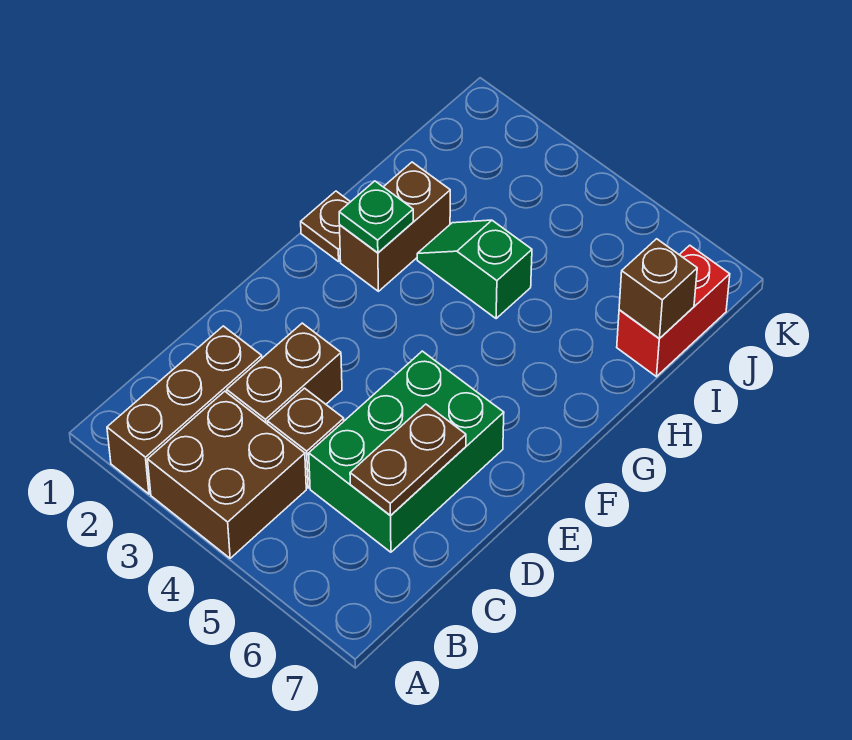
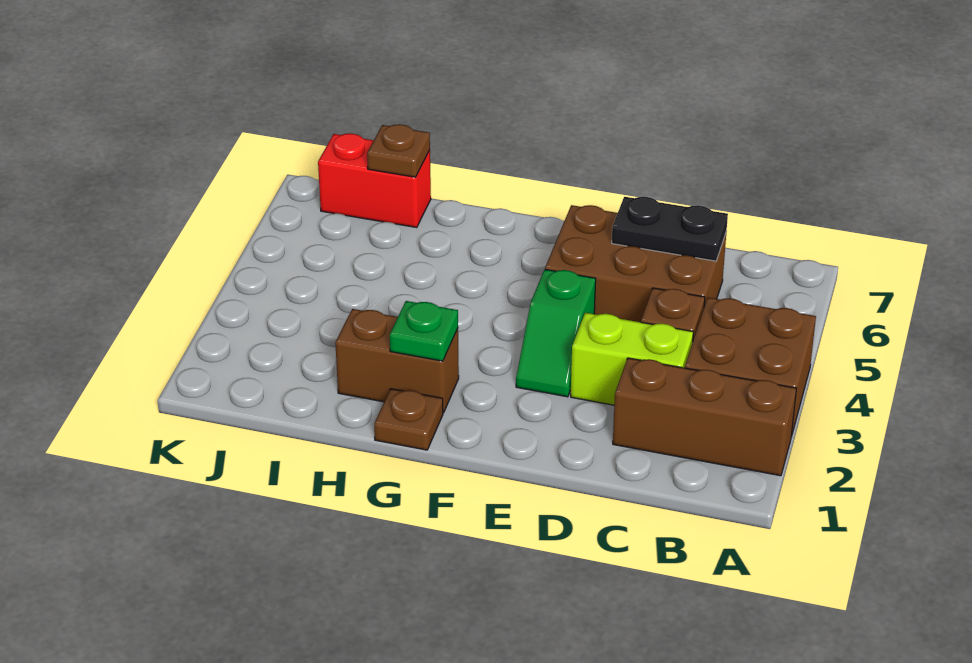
brown brick C3:D3 level 1 -> lime brick C3:D3 level 1
green brick C5:E6 level 1 -> brown brick C5:E6 level 1
brown plate C6:D6 level 2 -> black plate C6:D6 level 2
green slope H3:H4 level 1 top 4 -> green slope E3:E4 level 1 top 4
brown brick I7 level 2 -> brown plate I7 level 2

